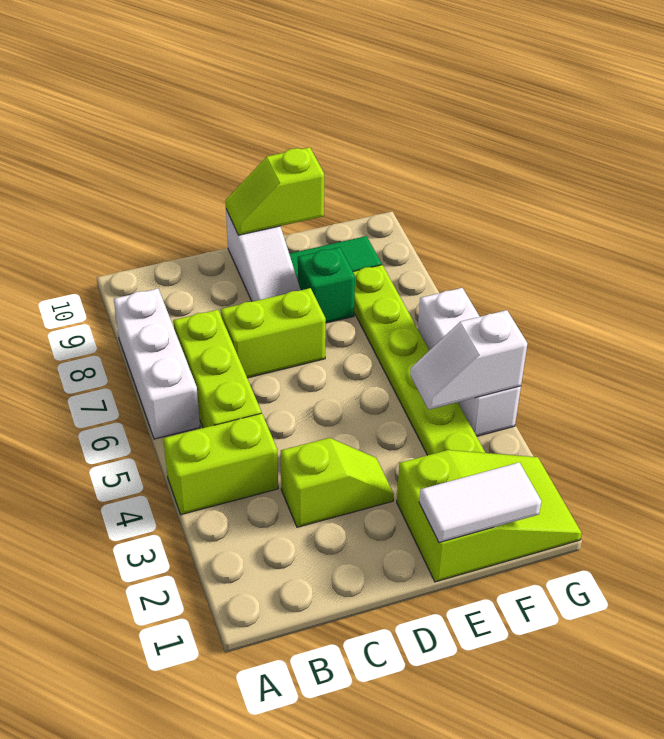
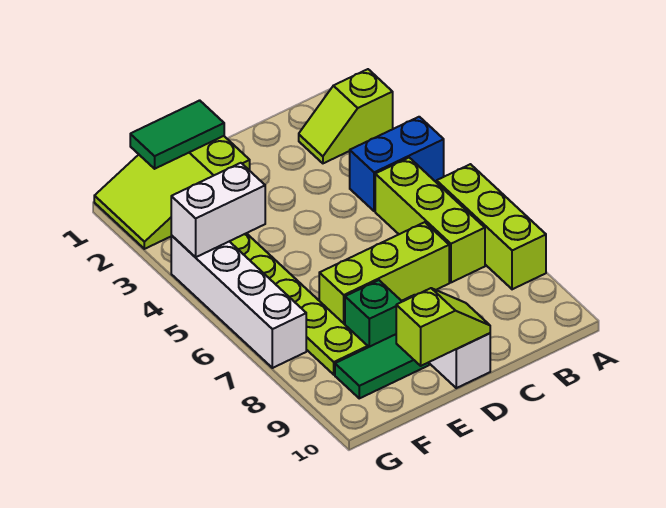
lime brick A4:B4 level 1 -> blue brick A4:B4 level 1
white brick A6:A8 level 1 -> lime brick A6:A8 level 1
lime slope C3:D3 level 1 top C -> lime slope A2:B2 level 1 top A
lime brick C7:D7 level 1 -> lime brick C7:E7 level 1
white tile E1:F1 level 2 -> green tile E1:F1 level 2
white slope F4:G4 level 2 top G -> white brick F4:G4 level 2
white brick G4:G6 level 1 -> white brick G4:G7 level 1

